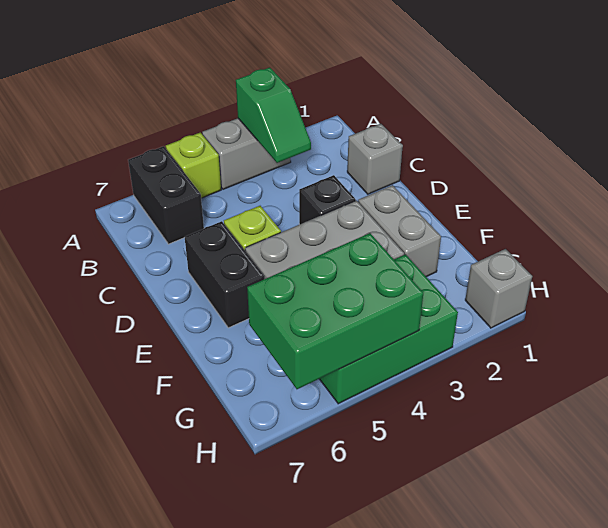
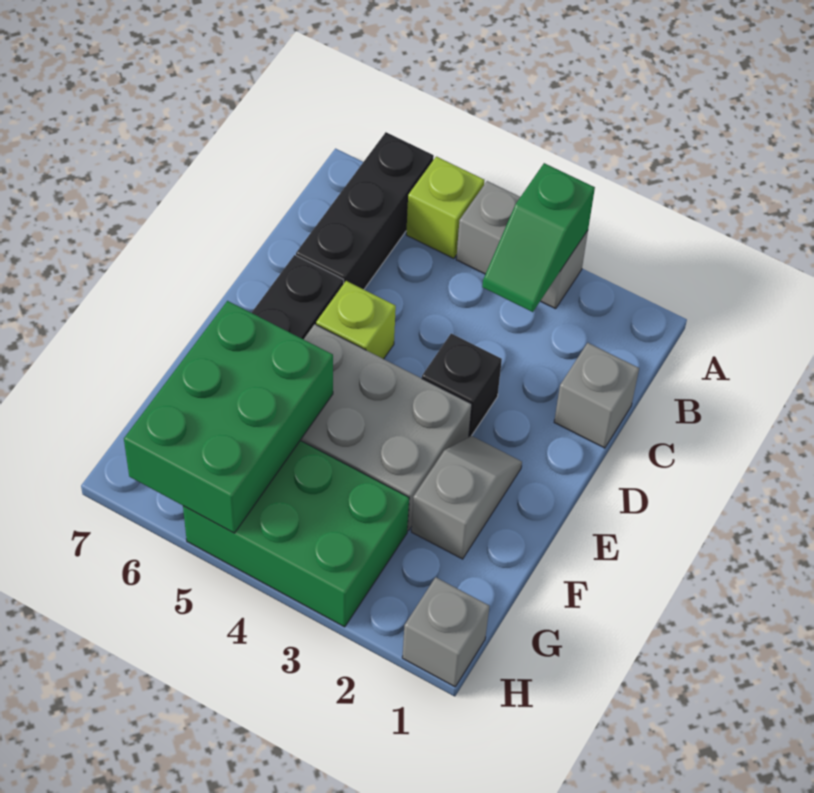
black brick A6:B6 level 1 -> black brick A6:C6 level 1
grey brick E2:F2 level 1 -> grey slope E2:F2 level 1 top F
green brick G4:H6 level 2 -> green brick F5:H6 level 2

